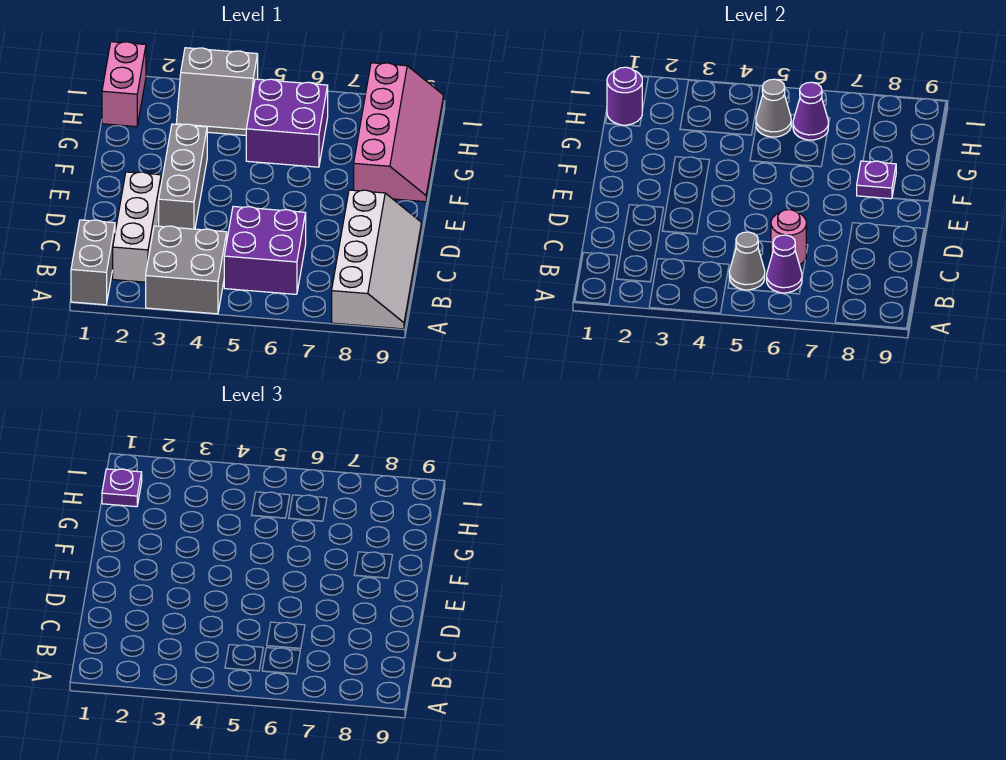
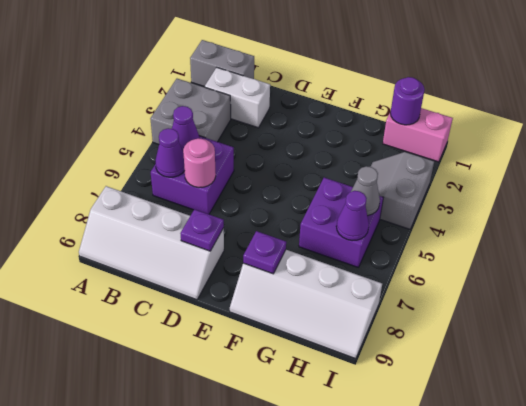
white brick B2:D2 level 1 -> white brick B2:C2 level 1
grey cone B5 level 2 -> purple cone B5 level 2
grey brick D3:F3 level 1 -> none
pink slope F8:I9 level 1 top 8 -> white slope F8:I9 level 1 top 8
purple plate H1 level 3 -> purple plate D8 level 2

